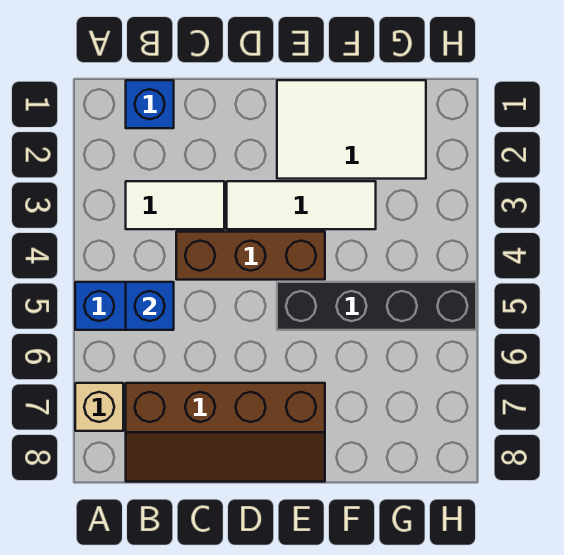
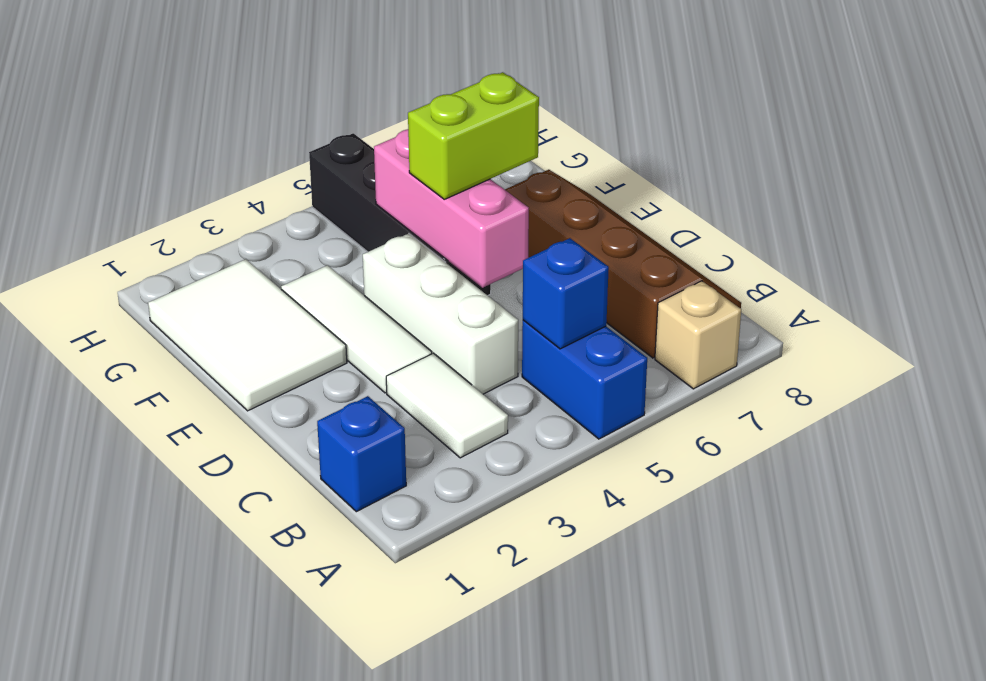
brown brick C4:E4 level 1 -> white brick C4:E4 level 1
none -> pink brick D5:F5 level 2
none -> lime brick E5:E6 level 3

